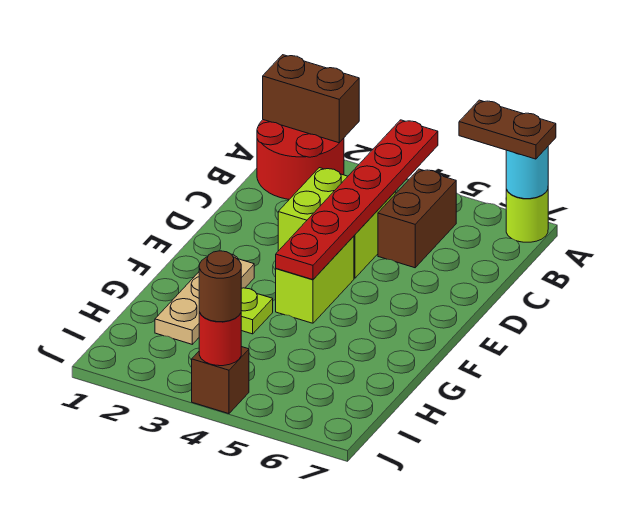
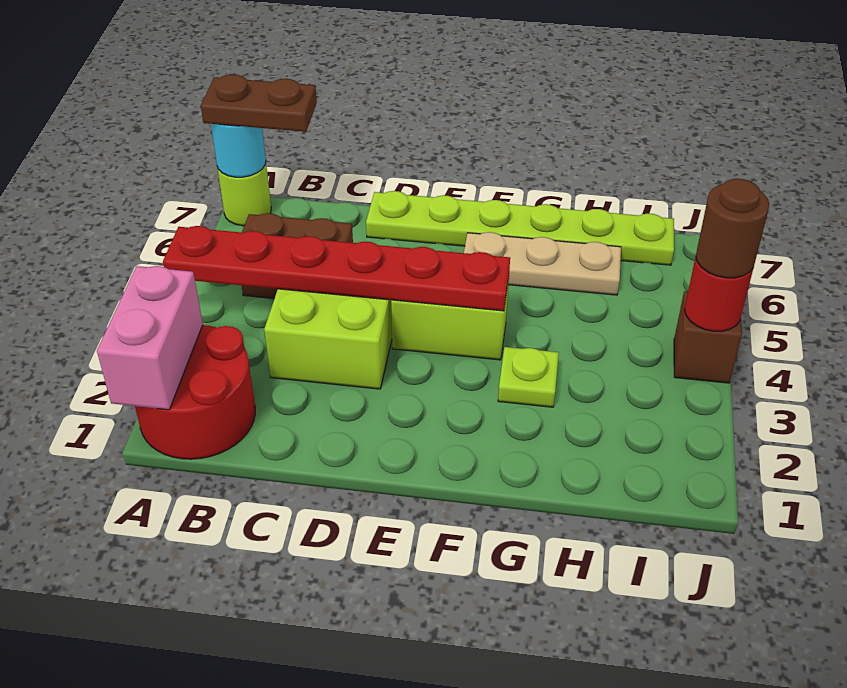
brown brick A1:A2 level 2 -> pink brick A1:A2 level 2
brown plate A6:A7 level 3 -> brown plate A7:B7 level 3
none -> lime plate D7:I7 level 1
tan plate F2:H2 level 1 -> tan plate F6:H6 level 1

